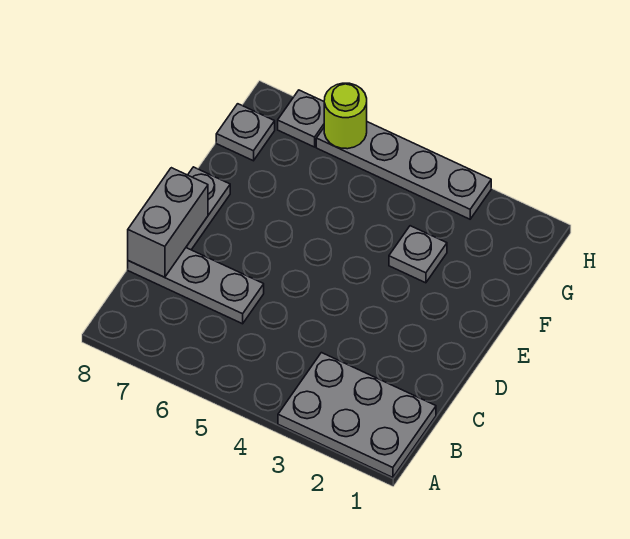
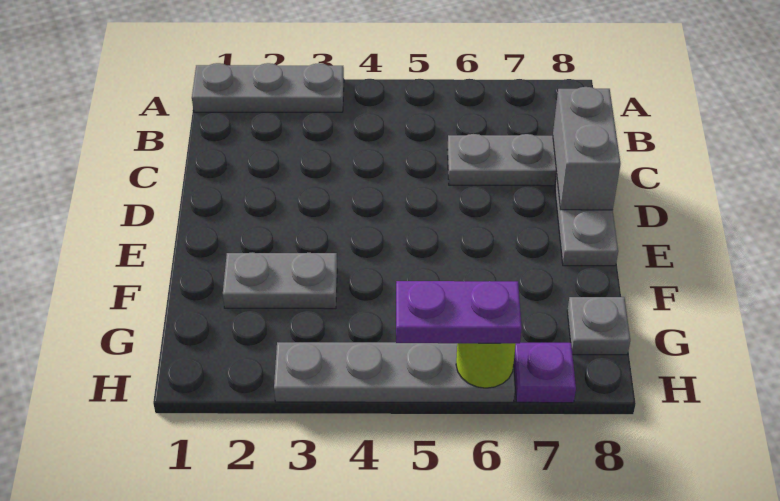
grey plate A1:B3 level 1 -> grey plate A1:A3 level 1
grey plate F3 level 1 -> grey plate F2:F3 level 1
none -> purple plate H5:H6 level 3
grey plate H7 level 1 -> purple plate H7 level 1

